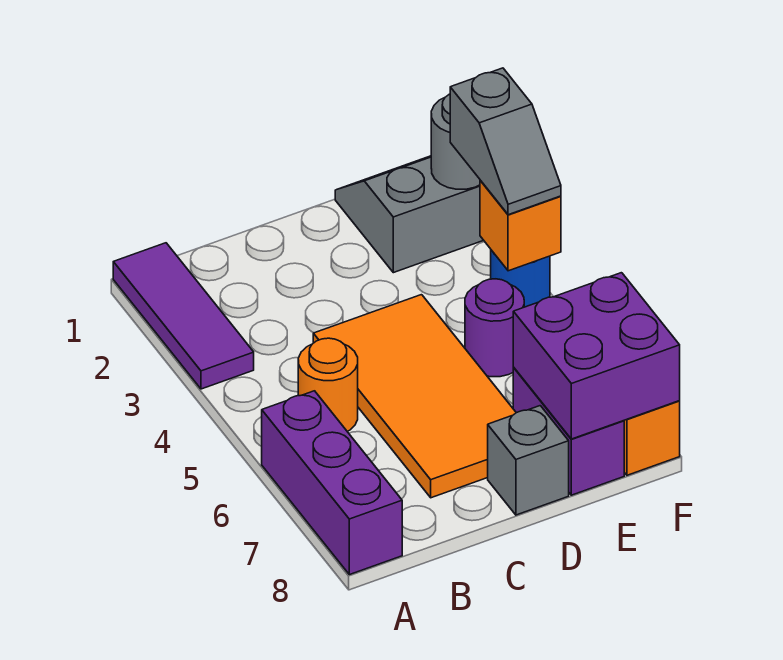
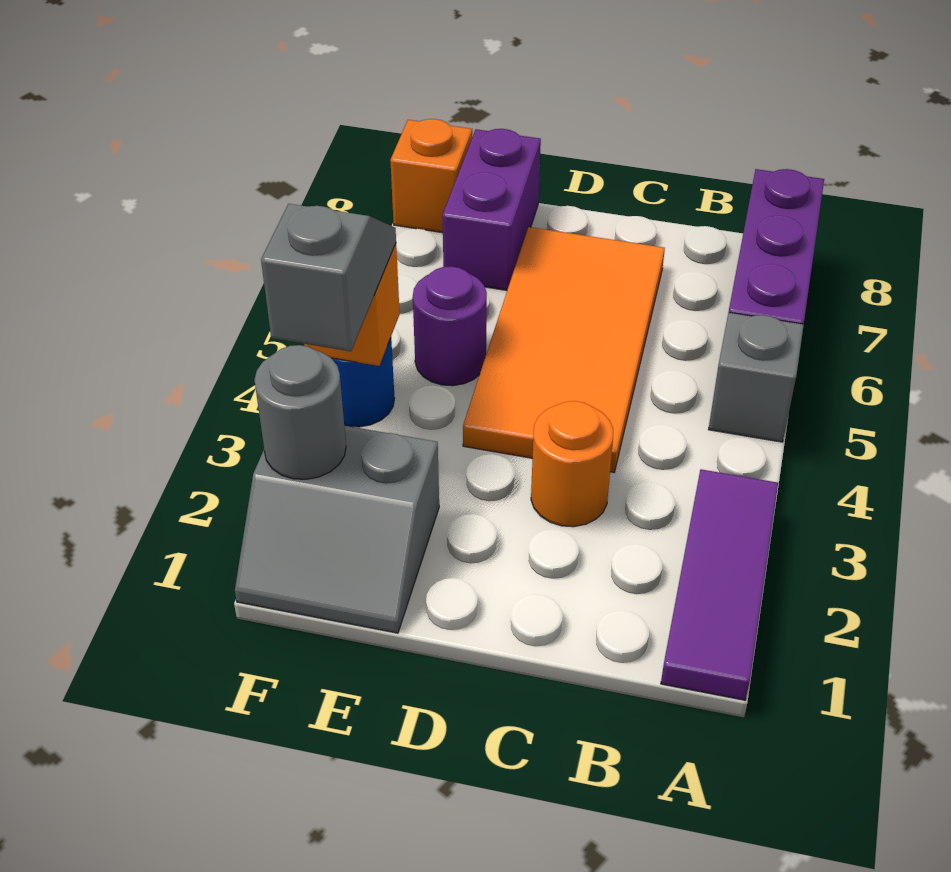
orange round brick B5 level 1 -> orange round brick C3 level 1
grey brick D8 level 1 -> grey brick A5 level 1
purple brick E7:F8 level 2 -> none

